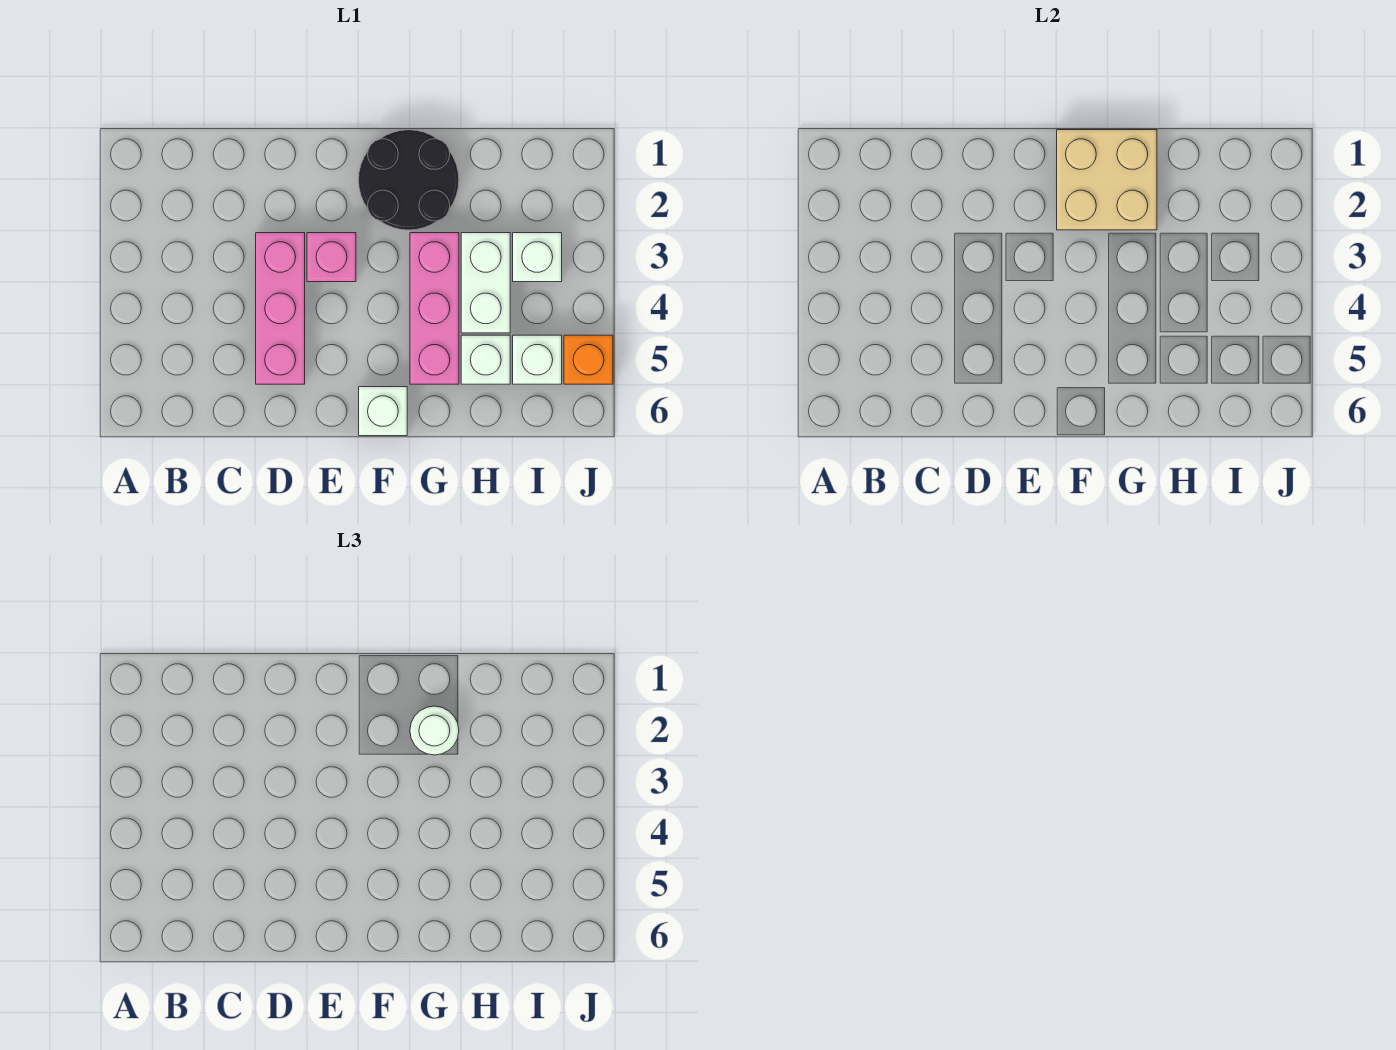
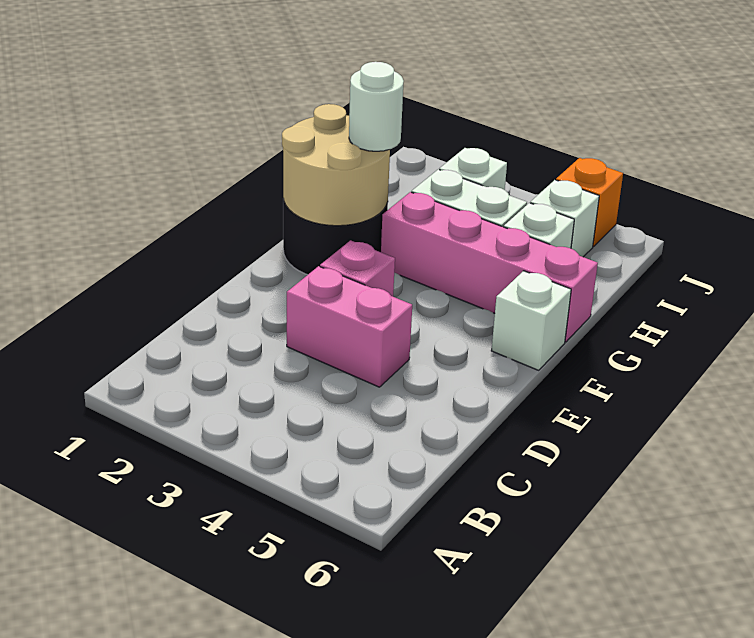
pink brick D3:D5 level 1 -> pink brick D3:D4 level 1
tan brick F1:G2 level 2 -> tan round brick F1:G2 level 2
pink brick G3:G5 level 1 -> pink brick G3:G6 level 1

